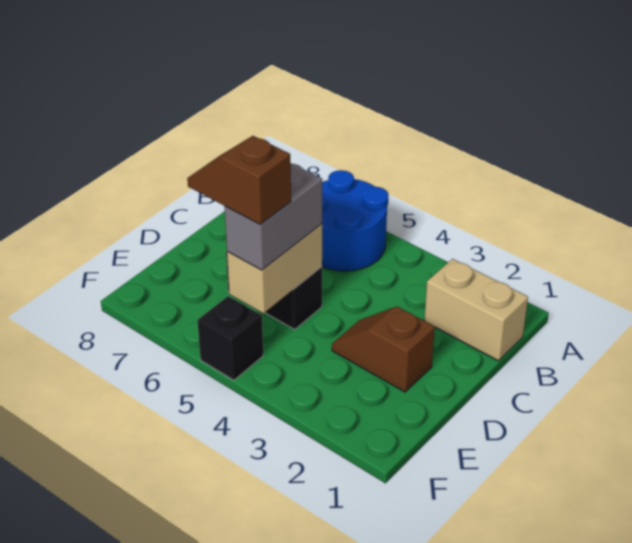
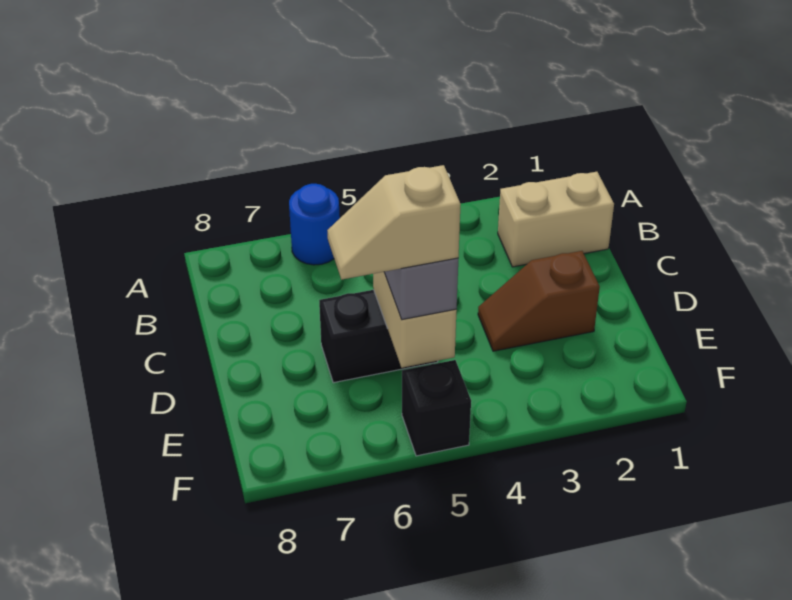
blue round brick A5:B6 level 1 -> blue round brick A6 level 1
brown slope E5:E6 level 4 top 5 -> tan slope E5:E6 level 4 top 5

